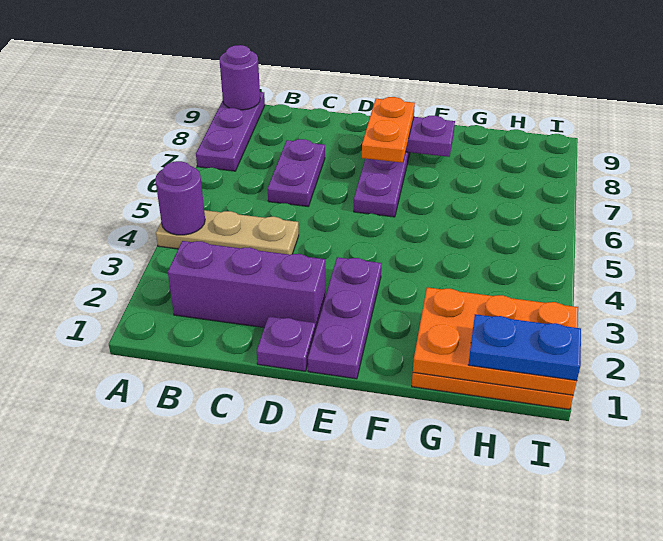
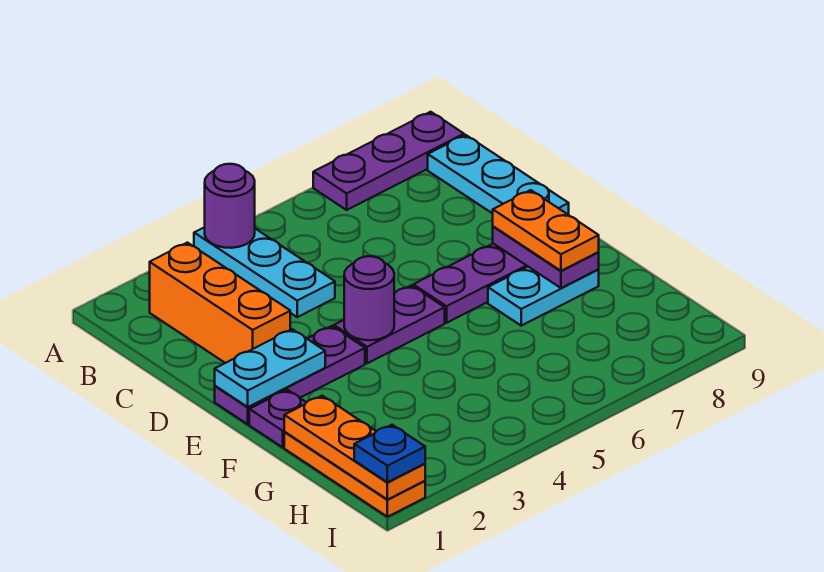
tan plate A4:C4 level 1 -> cyan plate A4:C4 level 1
purple round brick A9 level 2 -> purple round brick E4 level 2
purple brick B2:D2 level 1 -> orange brick B2:D2 level 1
none -> cyan plate B9:D9 level 1
purple plate C6:C7 level 1 -> purple plate E4:E5 level 1
purple plate D1 level 1 -> purple plate F1 level 1
none -> cyan plate E1:E2 level 2
orange plate E7:E8 level 3 -> orange plate E8:F8 level 3
none -> cyan plate F7:F8 level 1
orange plate G1:I2 level 2 -> orange plate G1:I1 level 2
blue plate H1:I1 level 3 -> blue plate I1 level 3

